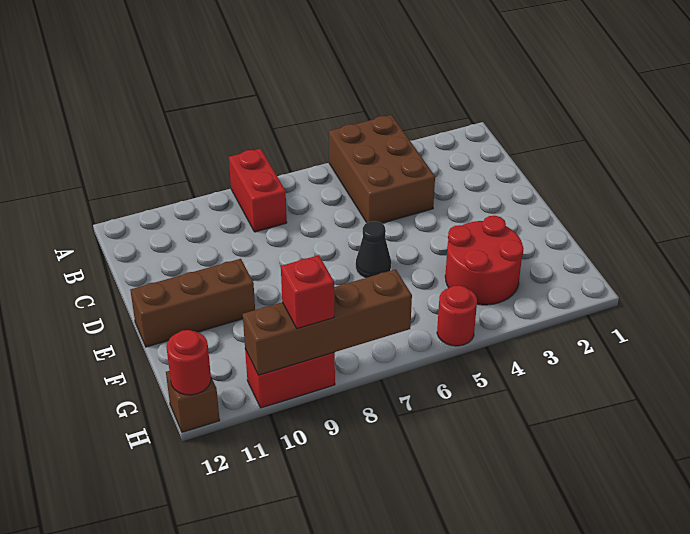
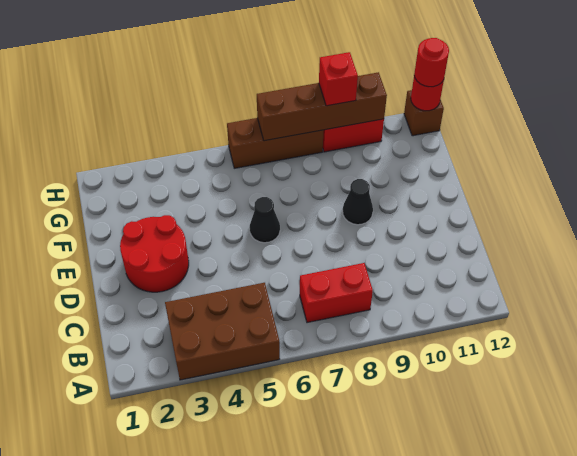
brown brick A4:C5 level 1 -> brown brick A3:B5 level 1
red brick A8:B8 level 1 -> red brick B7:B8 level 1
none -> black cone E9 level 1
brown brick E10:E12 level 1 -> brown brick H6:H8 level 1
red round brick F3:G4 level 1 -> red round brick D2:E3 level 1
red round brick H5 level 1 -> red round brick H12 level 3

